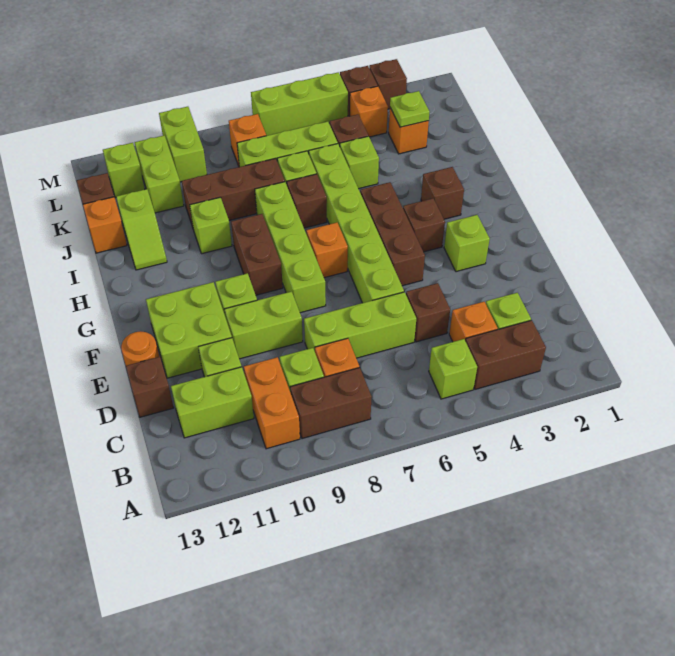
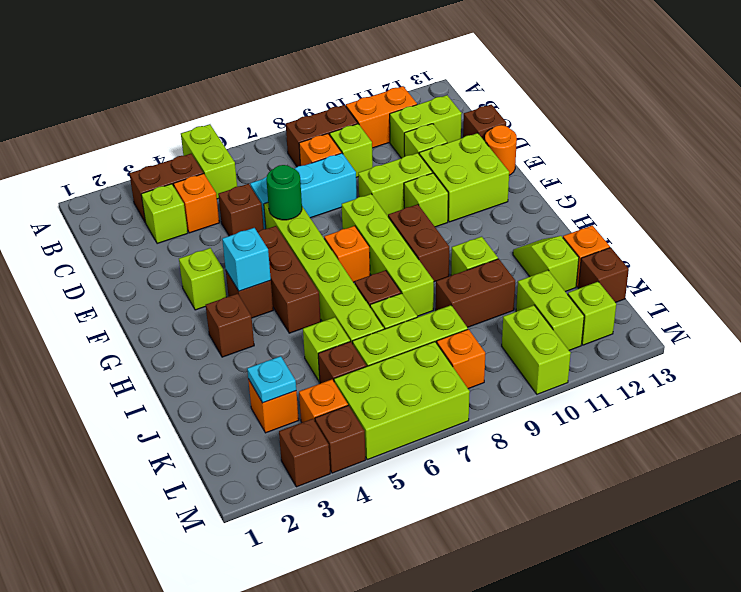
lime brick B5 level 1 -> lime brick A5:B5 level 1
orange brick B10:C10 level 1 -> orange brick B10:B11 level 1
lime brick D6:D8 level 1 -> cyan brick D6:D8 level 1
none -> green round brick E6 level 2
none -> cyan brick G4 level 2
brown brick J8:J10 level 1 -> brown brick J9:J10 level 1
lime plate K3 level 2 -> cyan plate K3 level 2
lime brick M5:M7 level 1 -> lime brick L5:M7 level 1

